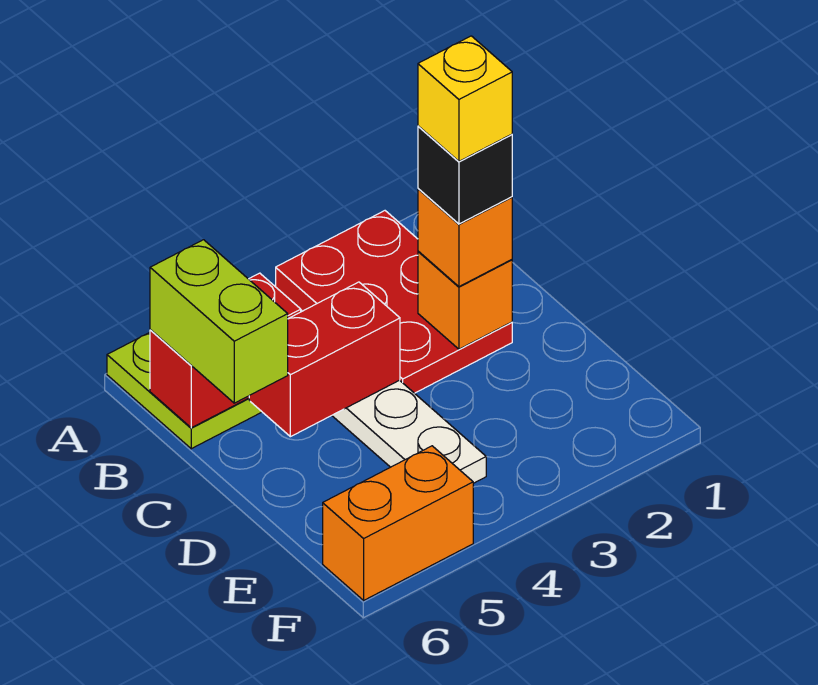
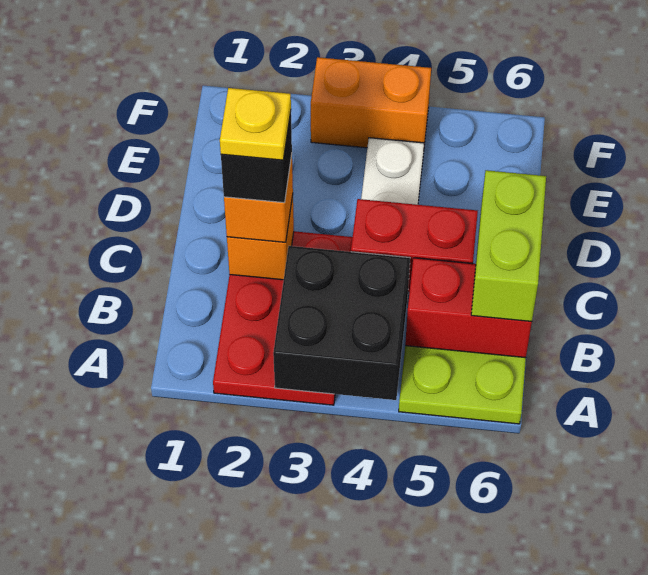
none -> black brick A3:B4 level 2
yellow brick C2 level 5 -> yellow plate C2 level 5
orange brick F5:F6 level 1 -> orange brick F3:F4 level 1

